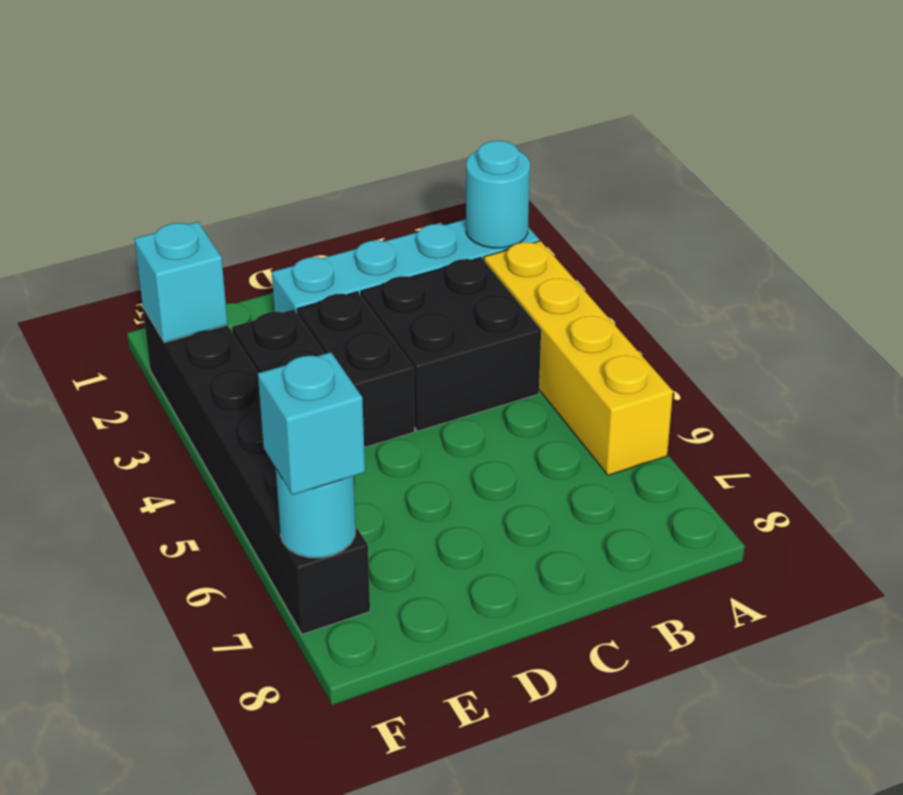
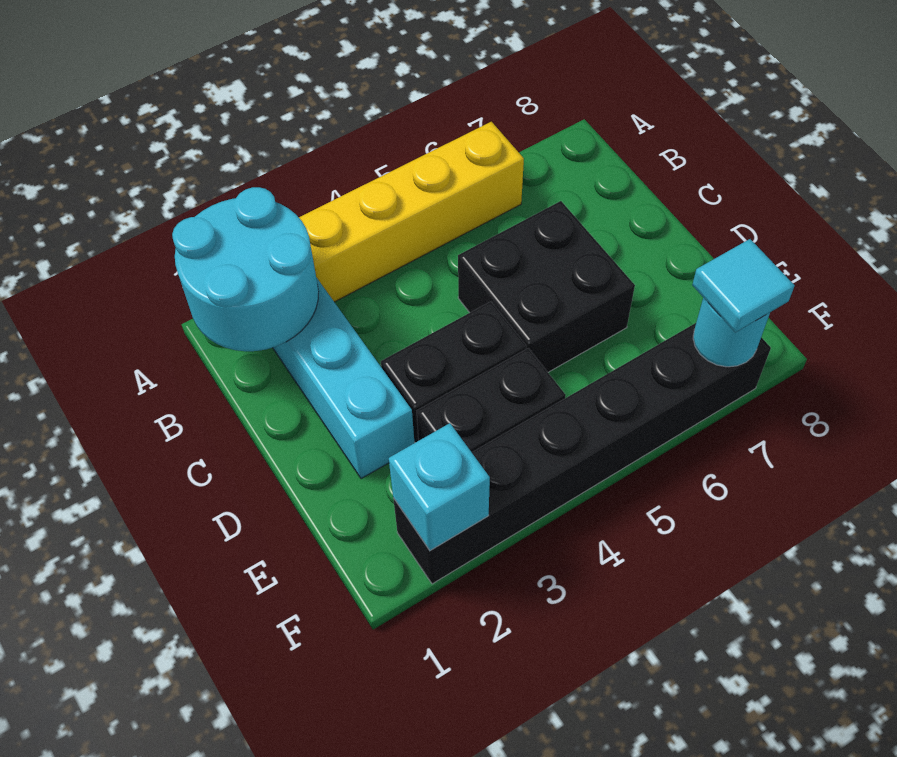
cyan round brick A2 level 2 -> cyan round brick A1:B2 level 2
black brick B3:C4 level 1 -> black brick C5:D6 level 1
cyan brick F7 level 3 -> cyan tile F7 level 3

